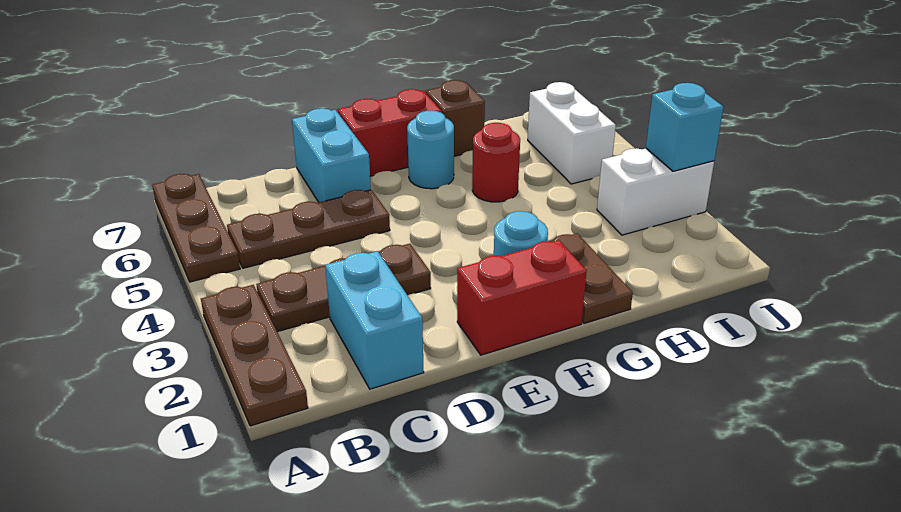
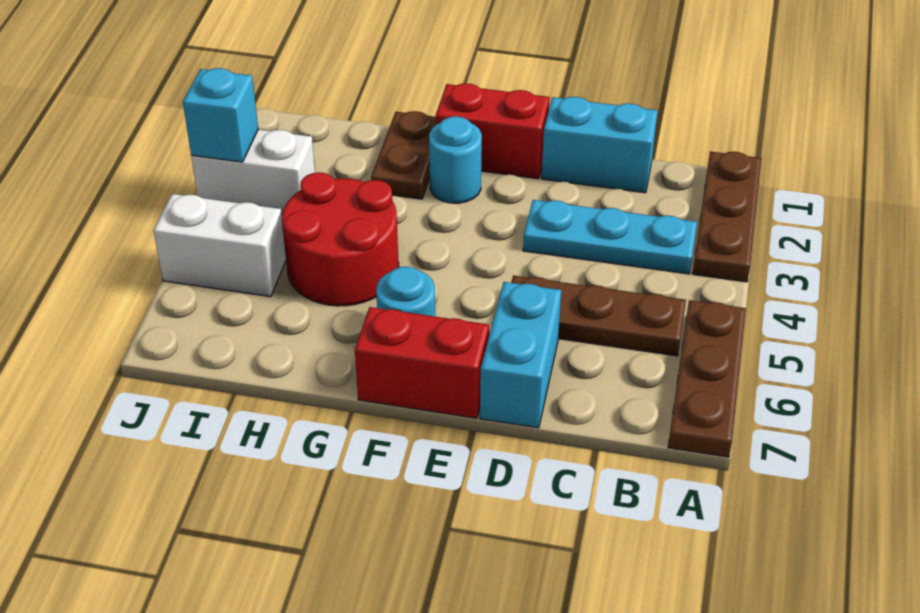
brown plate B3:D3 level 1 -> cyan plate B3:D3 level 1
cyan brick C1:C2 level 1 -> cyan brick C1:D1 level 1
red round brick G5 level 1 -> red round brick G4:H5 level 1
brown brick G7 level 1 -> none
white brick I5:I6 level 1 -> white brick I5:J5 level 1

